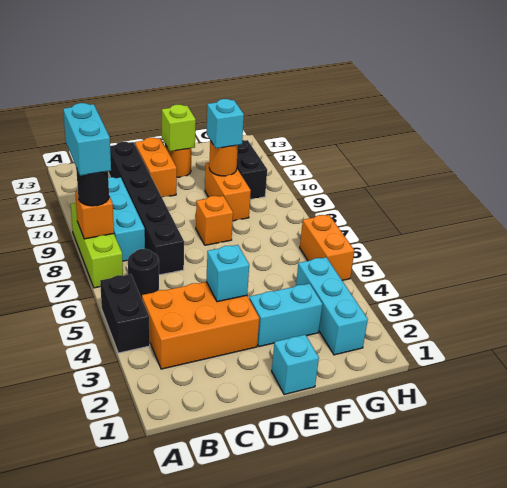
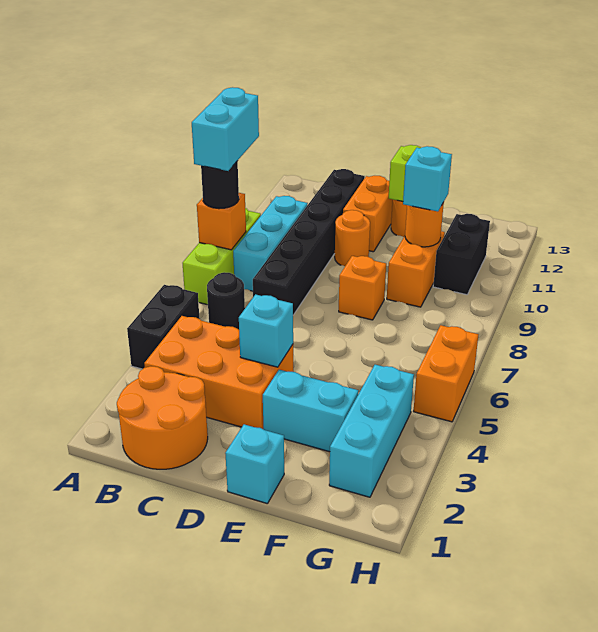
none -> orange round brick B1:C2 level 1
none -> orange round brick D10 level 1

